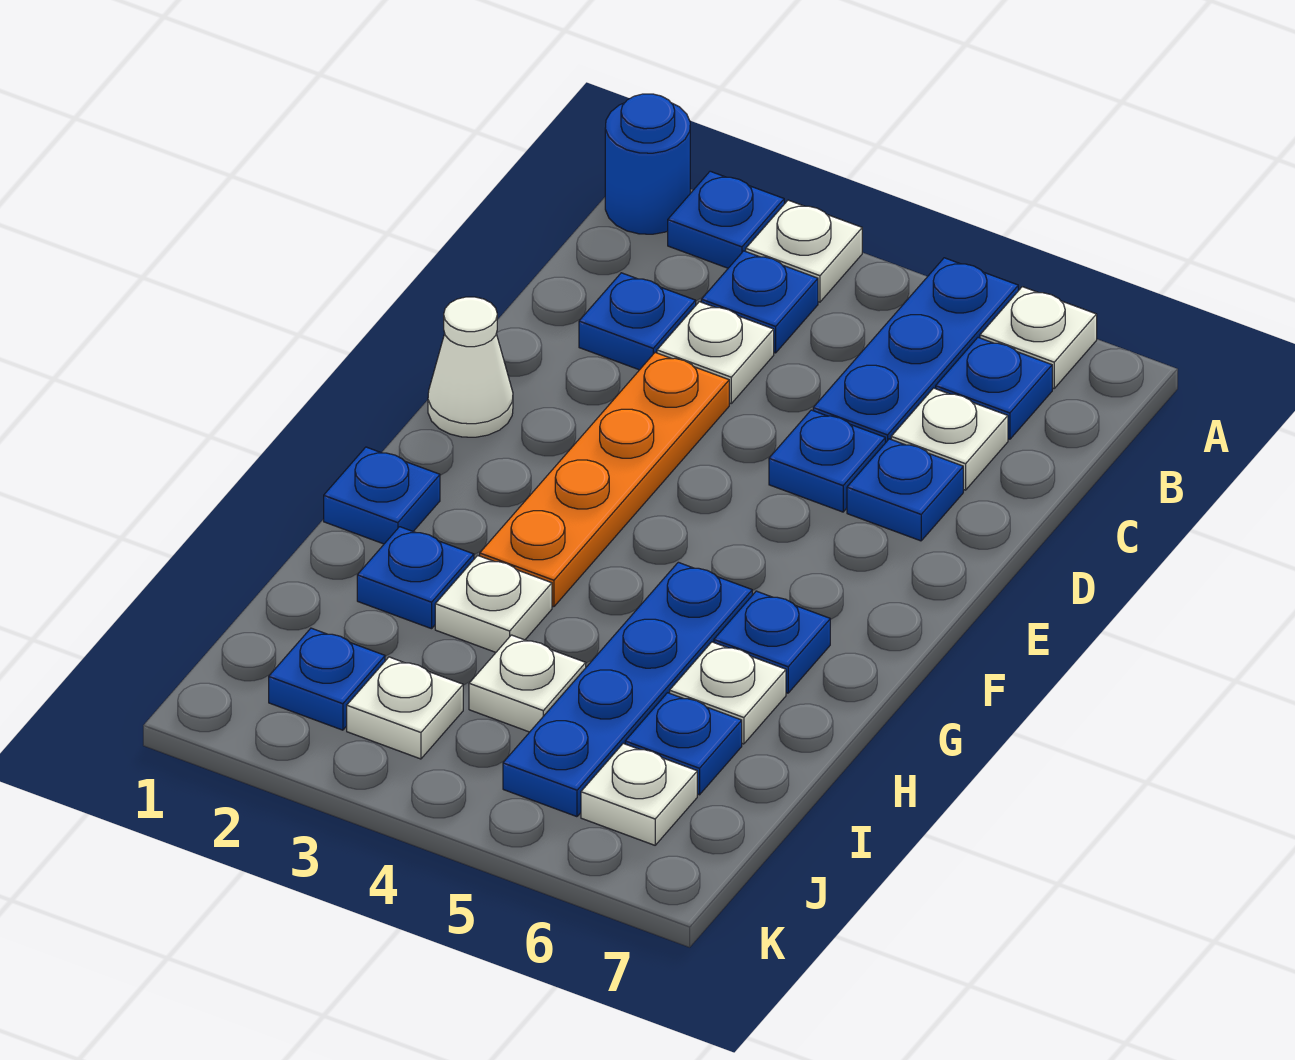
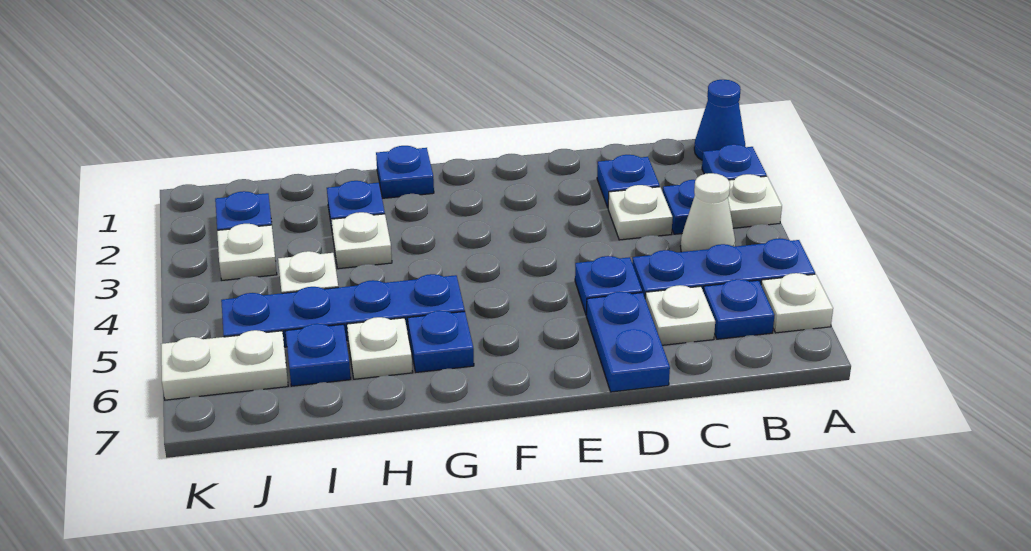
blue round brick A1 level 1 -> blue cone A1 level 1
orange plate D3:G3 level 1 -> none
blue plate D6 level 1 -> blue plate D6:D7 level 1
white cone E1 level 1 -> white cone B4 level 1
white plate J6 level 1 -> white plate J6:K6 level 1

